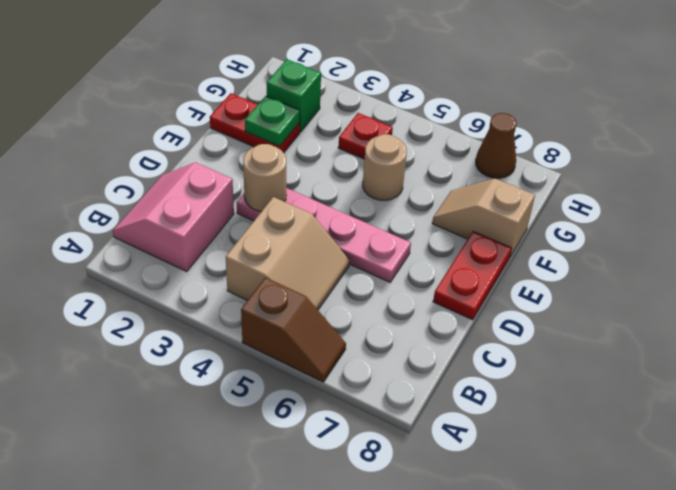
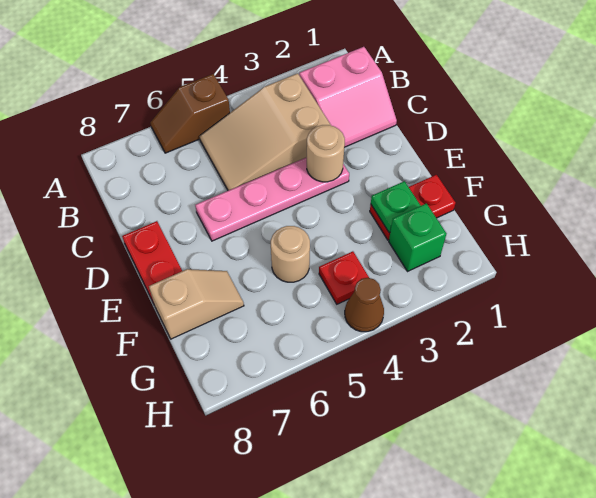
pink slope B1:C2 level 1 top 2 -> pink slope B1:C2 level 1 top B
tan slope B4:C5 level 1 top 4 -> tan slope B3:C5 level 1 top 3
brown cone H7 level 1 -> brown cone H4 level 1

